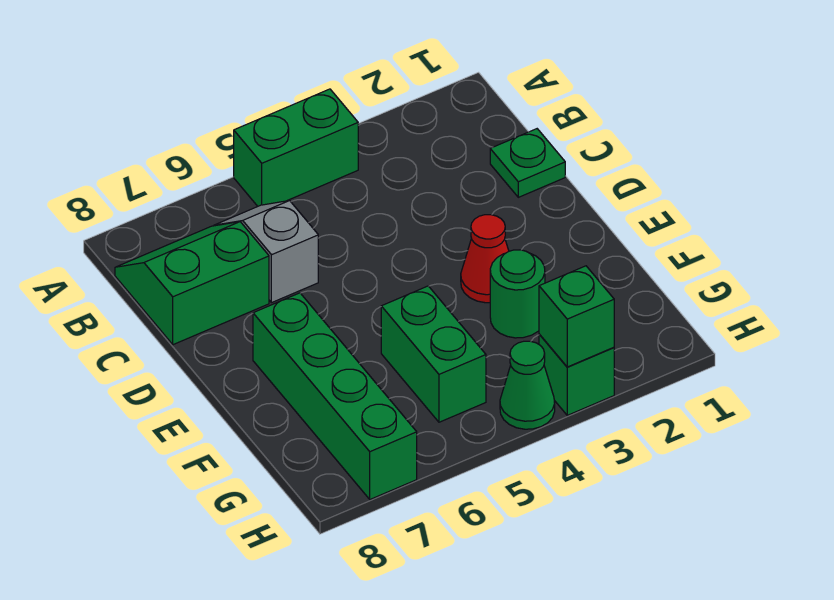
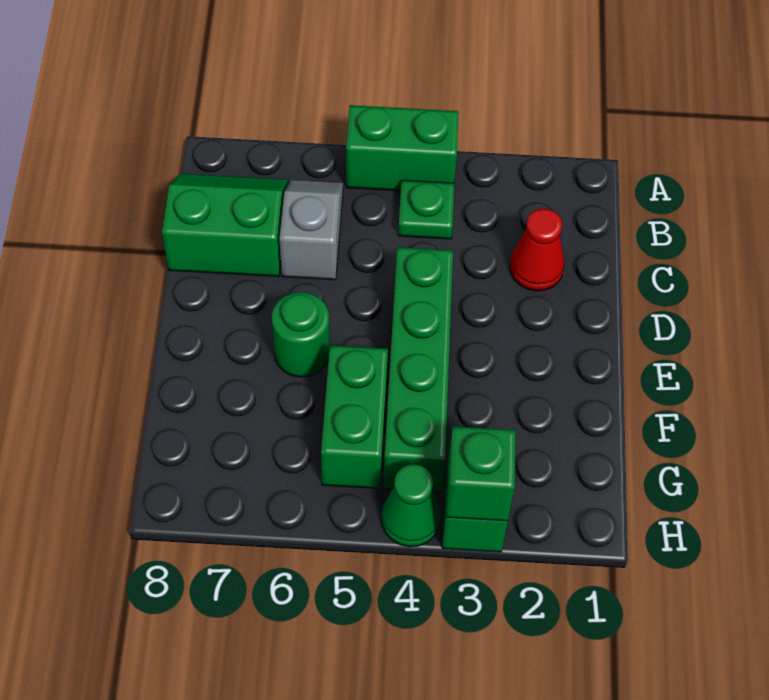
green plate C1 level 1 -> green plate B4 level 1
red cone E3 level 1 -> red cone C2 level 1
green brick E7:H7 level 1 -> green brick D4:G4 level 1
green round brick F3 level 1 -> green round brick E6 level 1

